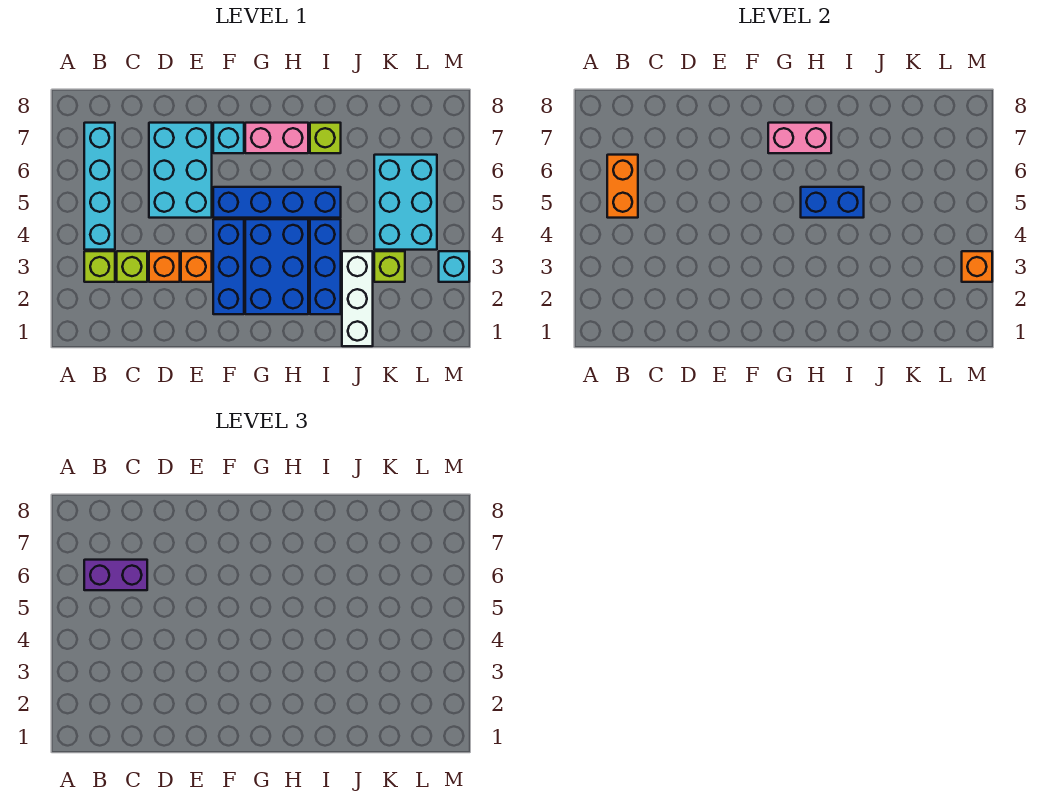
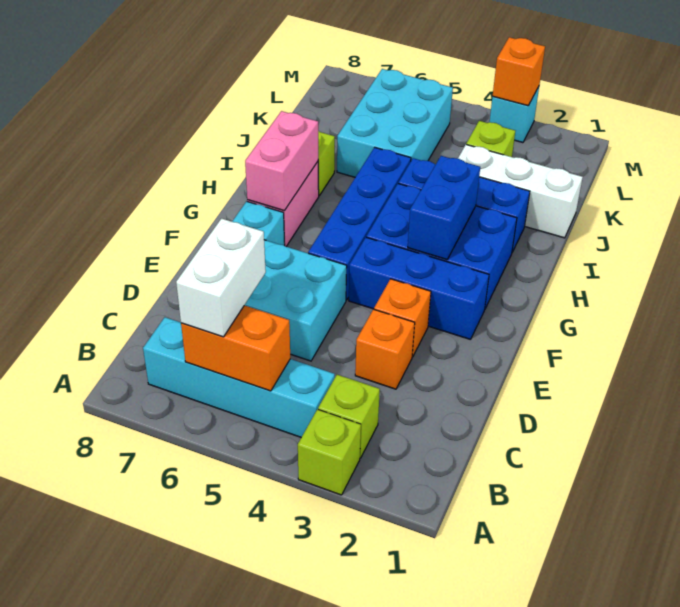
purple brick B6:C6 level 3 -> white brick B6:C6 level 3
lime brick C3 level 1 -> lime brick A3 level 1
blue brick H5:I5 level 2 -> blue brick G3:H3 level 2
cyan brick K4:L6 level 1 -> cyan brick J5:L6 level 1

